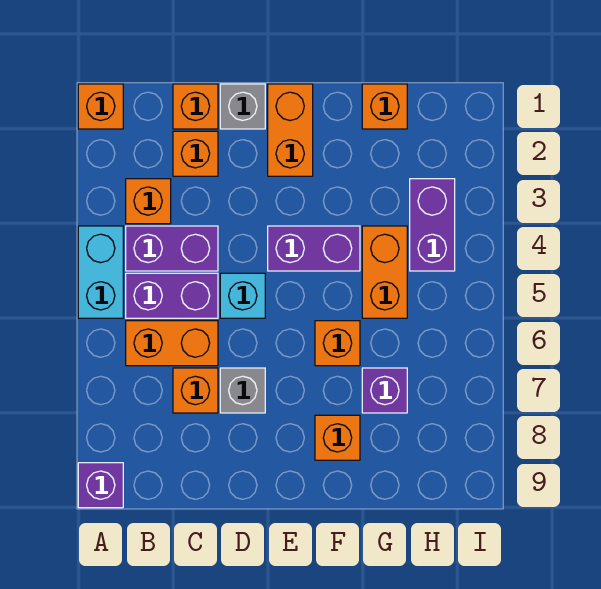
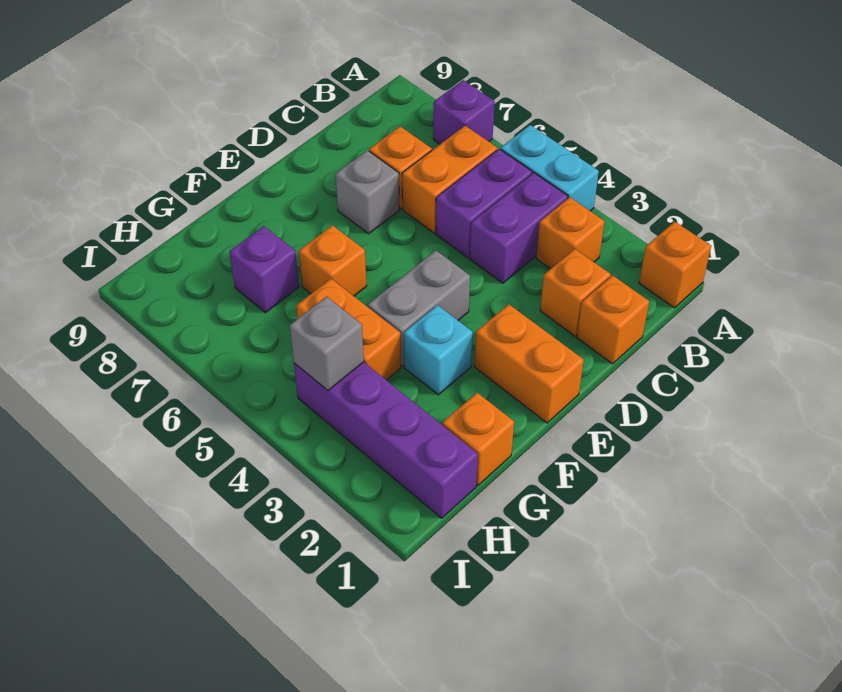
purple brick A9 level 1 -> purple brick A7 level 1
grey brick D1 level 1 -> grey brick H4 level 2
cyan brick D5 level 1 -> cyan brick F3 level 1
purple brick E4:F4 level 1 -> grey brick E4:F4 level 1
orange brick F8 level 1 -> none
purple brick H3:H4 level 1 -> purple brick H1:H4 level 1

